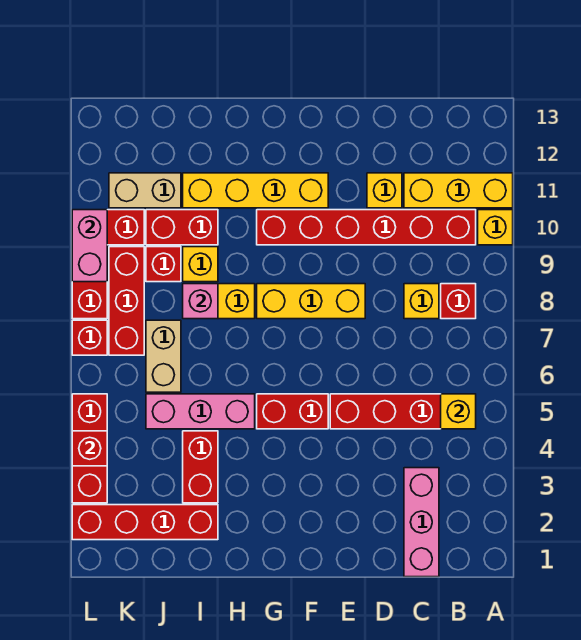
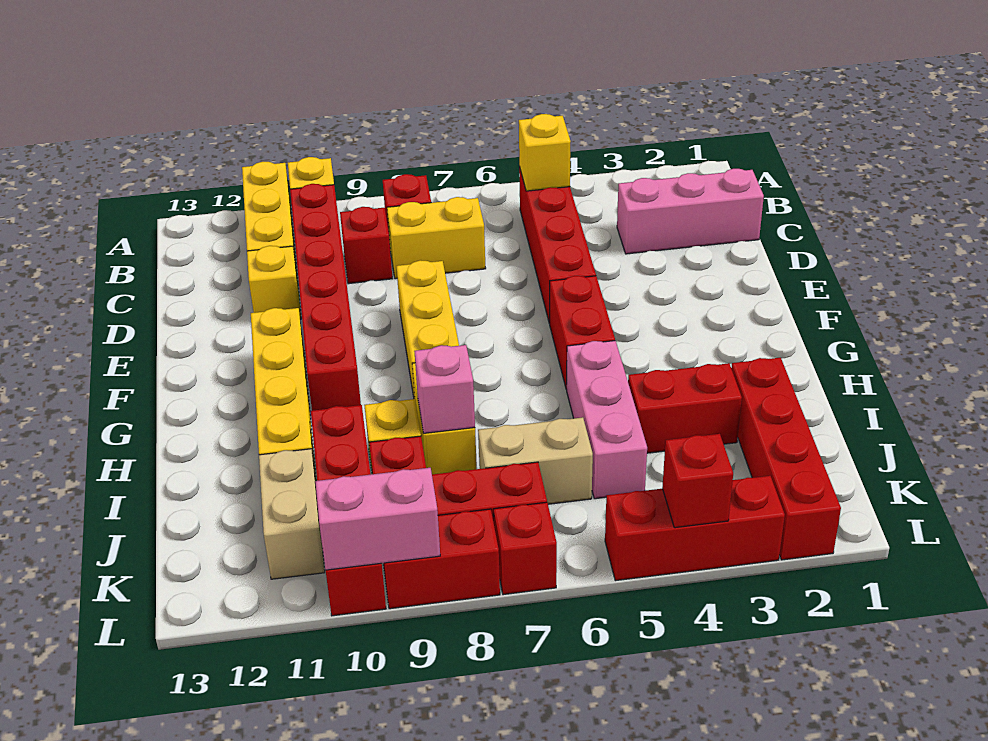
yellow brick C8 level 1 -> yellow brick C7:C8 level 1
none -> red brick C9 level 1

